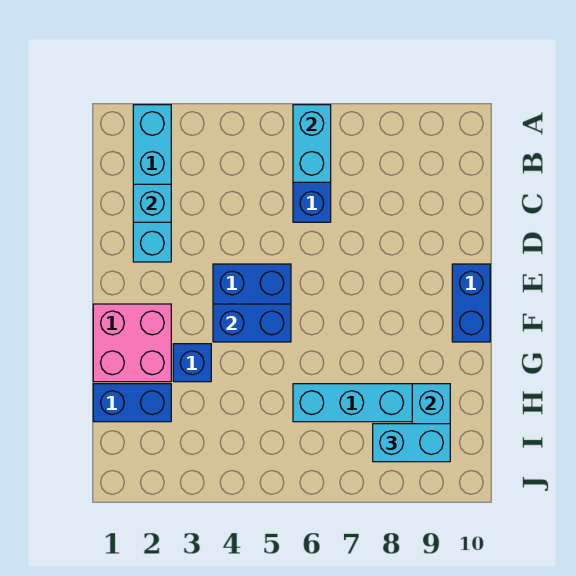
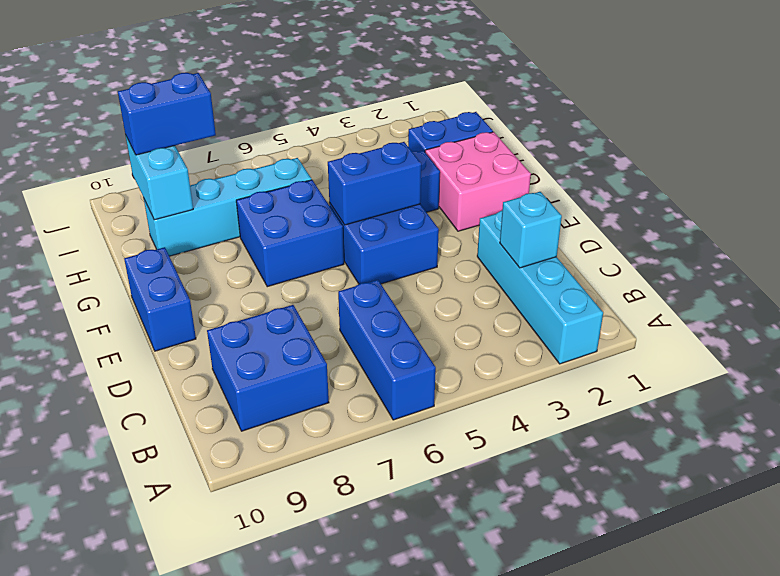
cyan brick A6:B6 level 2 -> none
none -> blue brick B8:C9 level 1
none -> blue brick F6:G7 level 1
cyan brick I8:I9 level 3 -> blue brick I8:I9 level 3

